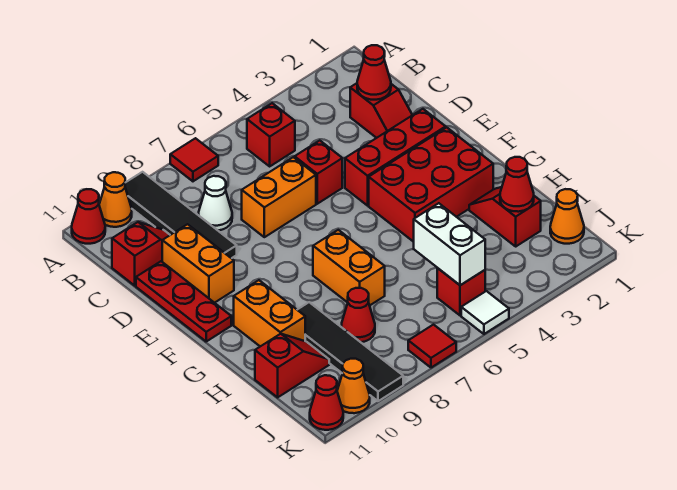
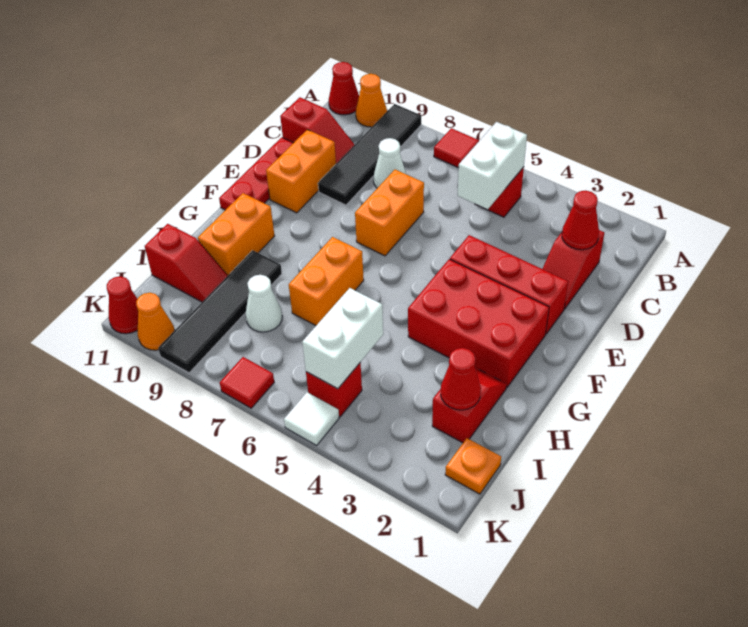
none -> white brick B5:C5 level 2
red brick D5 level 1 -> none
orange brick D6:D7 level 1 -> orange brick D7:E7 level 1
red cone I8 level 1 -> white cone I8 level 1
orange cone J1 level 1 -> orange plate J1 level 1

